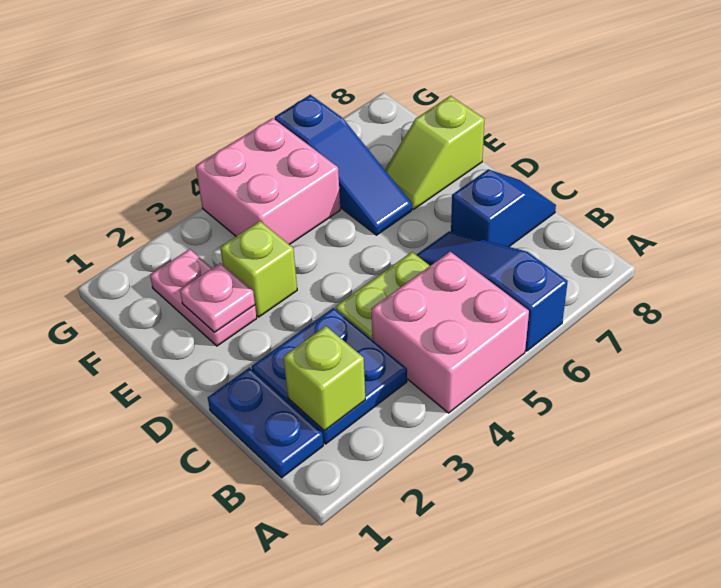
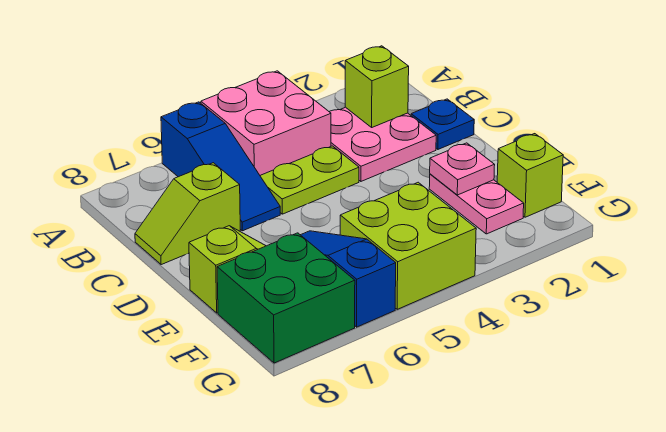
blue plate B1:C1 level 1 -> blue plate C1 level 1
blue plate B2:C3 level 1 -> pink plate B2:C3 level 1
blue slope C7:C8 level 1 top 7 -> lime slope C7:C8 level 1 top 7
lime brick E3 level 1 -> lime brick F1 level 1
pink brick F4:G5 level 1 -> lime brick F4:G5 level 1
none -> green brick F7:G8 level 1

